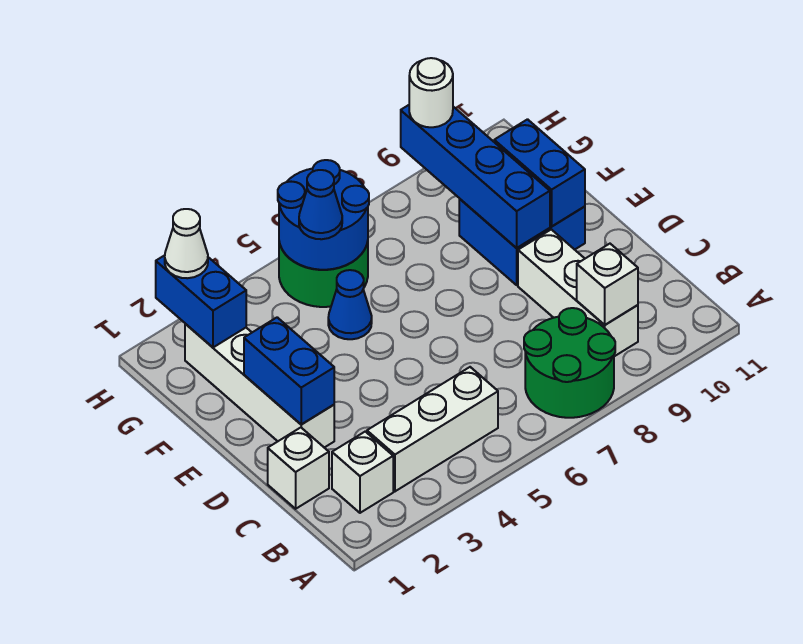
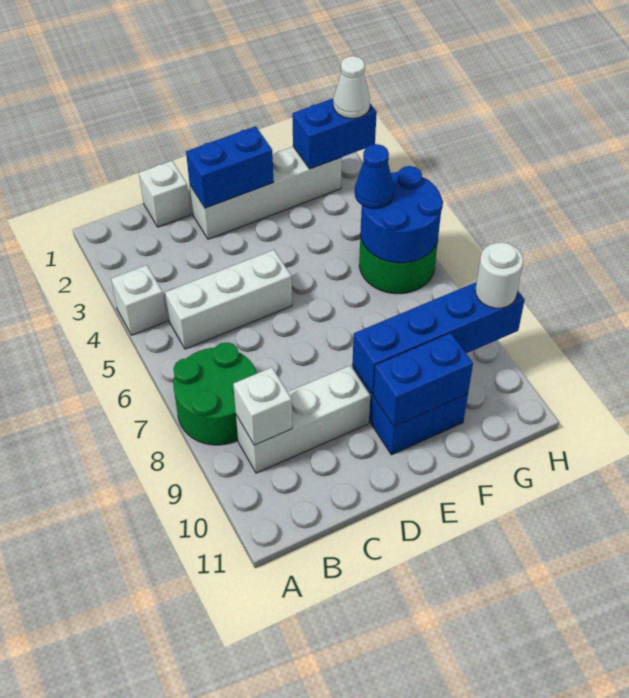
white brick B2 level 1 -> white brick A4 level 1
white brick B3:B5 level 1 -> white brick B5:D5 level 1
blue cone F5 level 1 -> none

